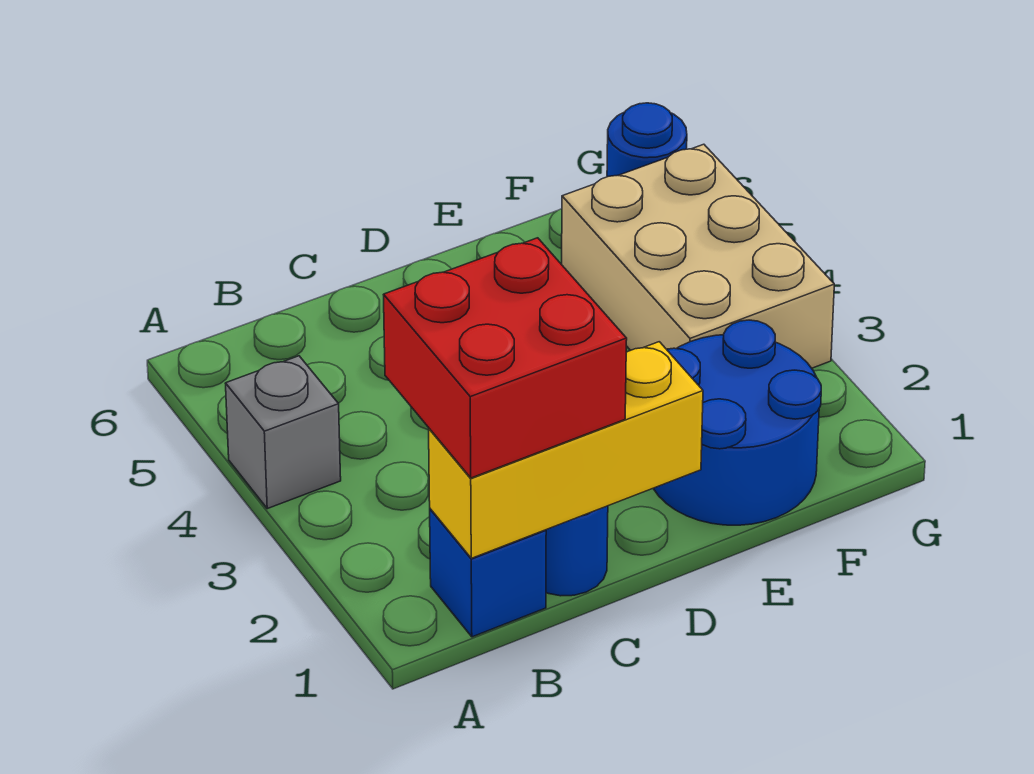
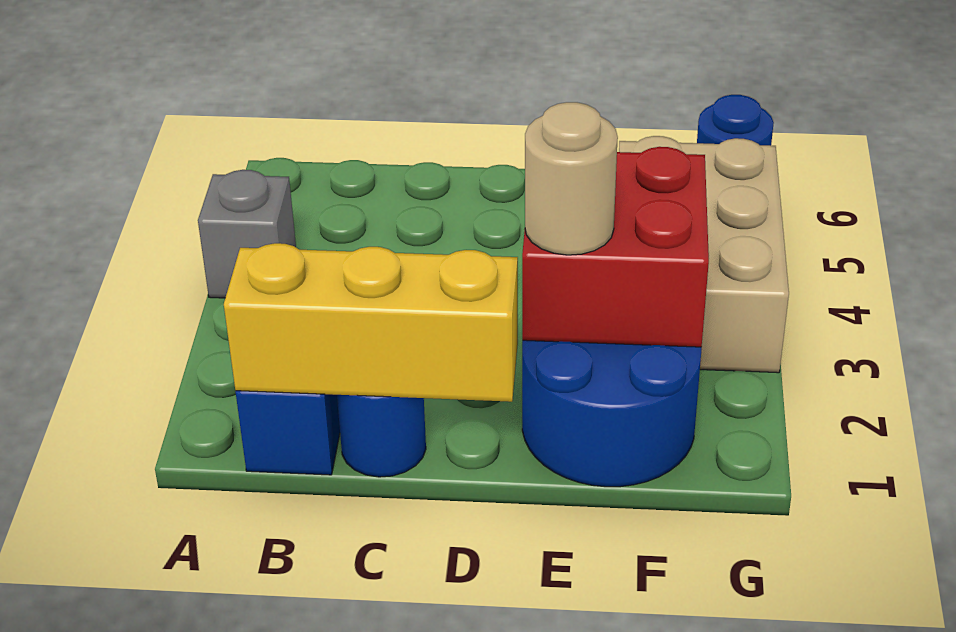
red brick B1:C2 level 3 -> red brick E2:F3 level 2
none -> tan round brick E2 level 3

